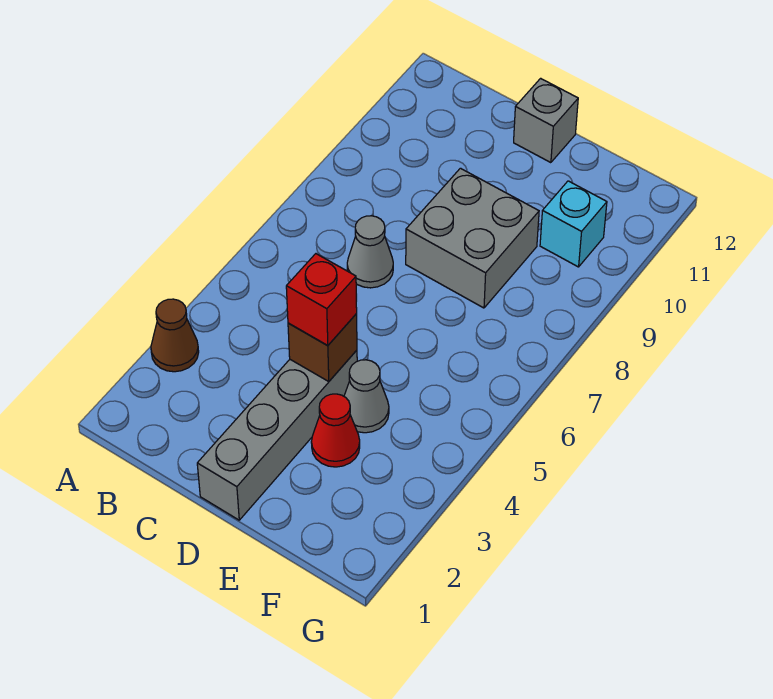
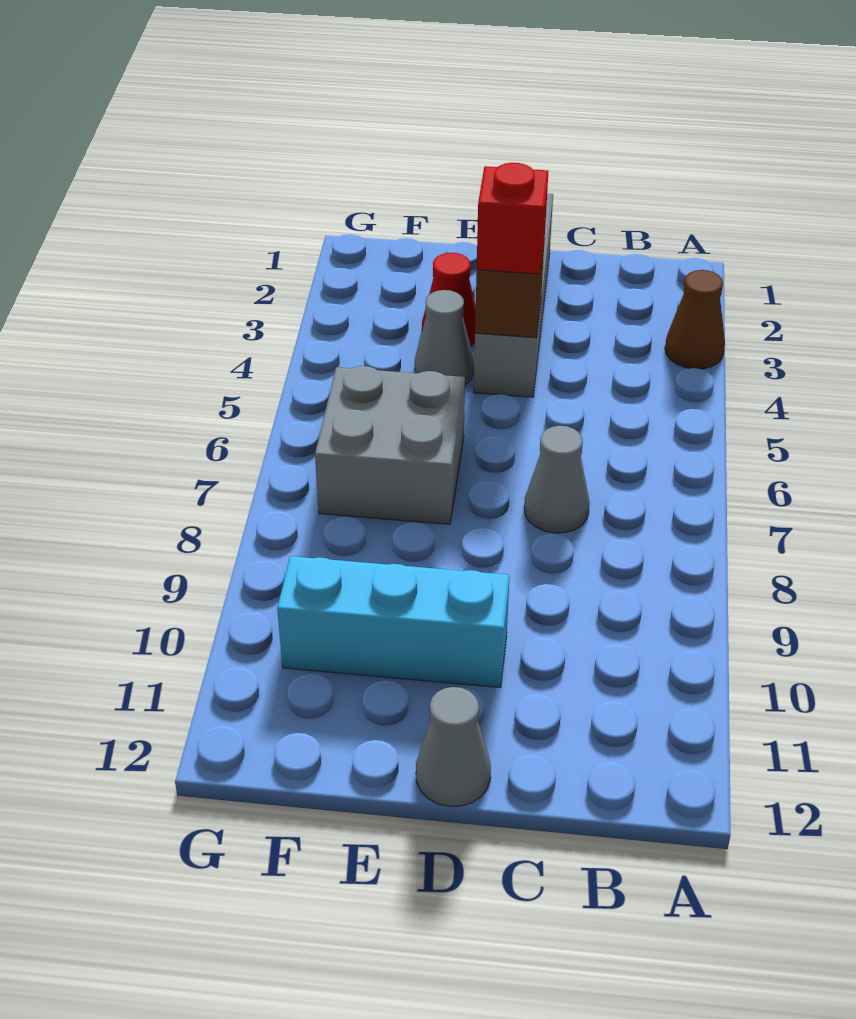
grey brick D8:E9 level 1 -> grey brick E6:F7 level 1
grey brick D12 level 1 -> grey cone D12 level 1
cyan brick F10 level 1 -> cyan brick D10:F10 level 1

